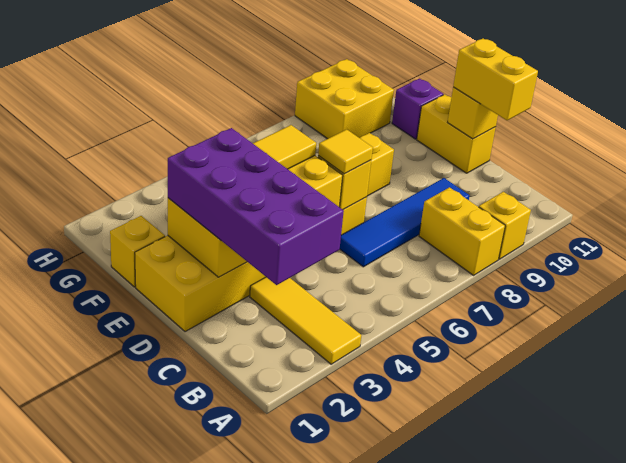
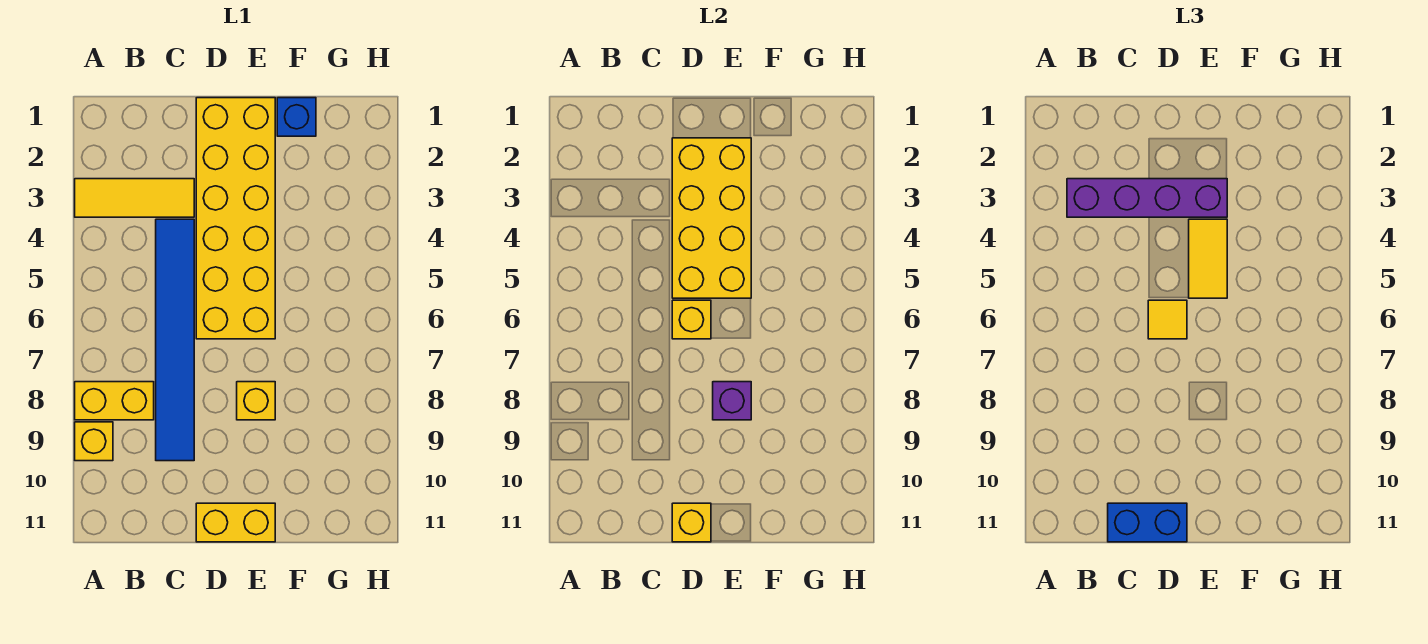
purple brick B2:E3 level 3 -> purple brick B3:E3 level 3
blue tile C6:C9 level 1 -> blue tile C4:C9 level 1
yellow brick C11:D11 level 3 -> blue brick C11:D11 level 3
yellow brick F1 level 1 -> blue brick F1 level 1
purple brick F11 level 1 -> purple brick E8 level 2
yellow brick G9:H10 level 1 -> none

